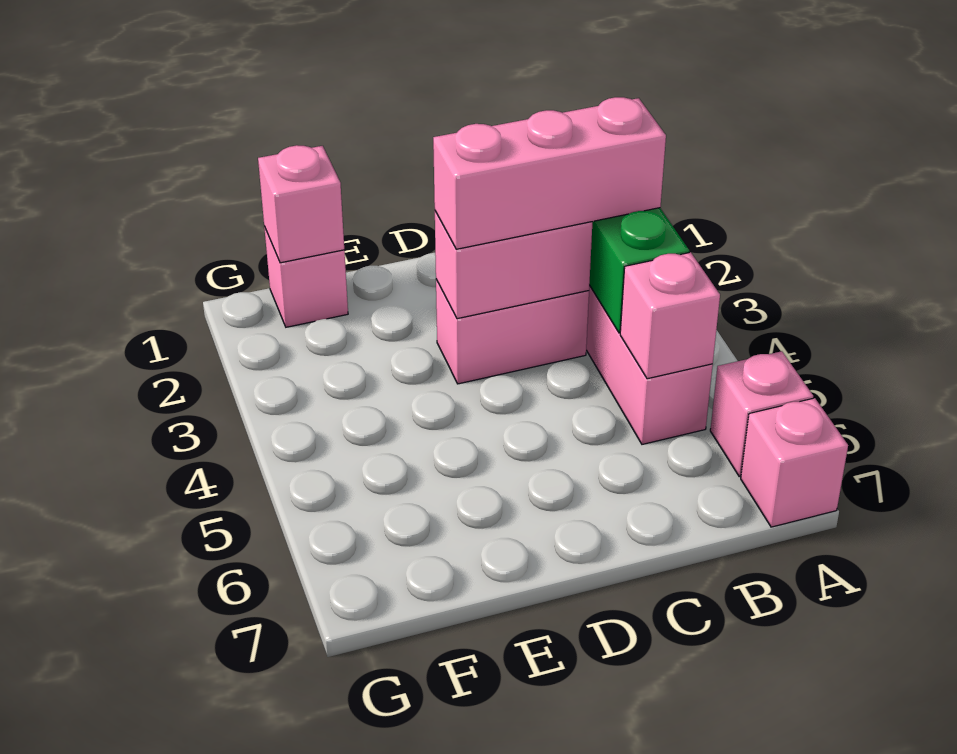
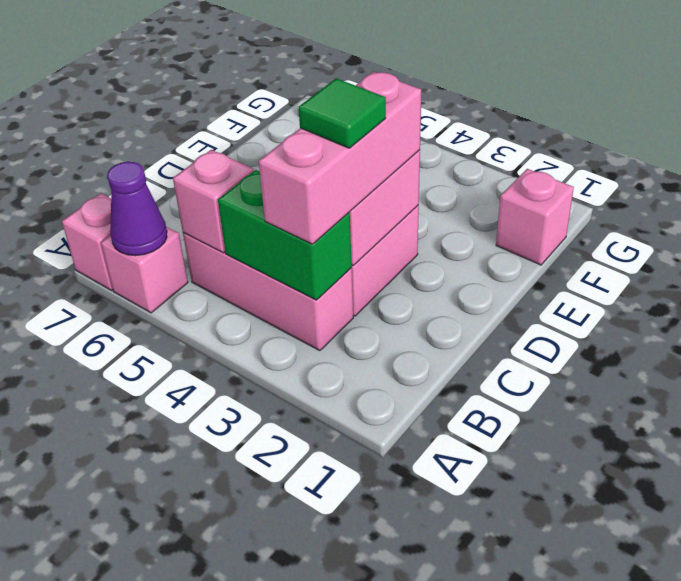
none -> purple cone A6 level 2
none -> green tile C3 level 4
pink brick F1 level 2 -> none

